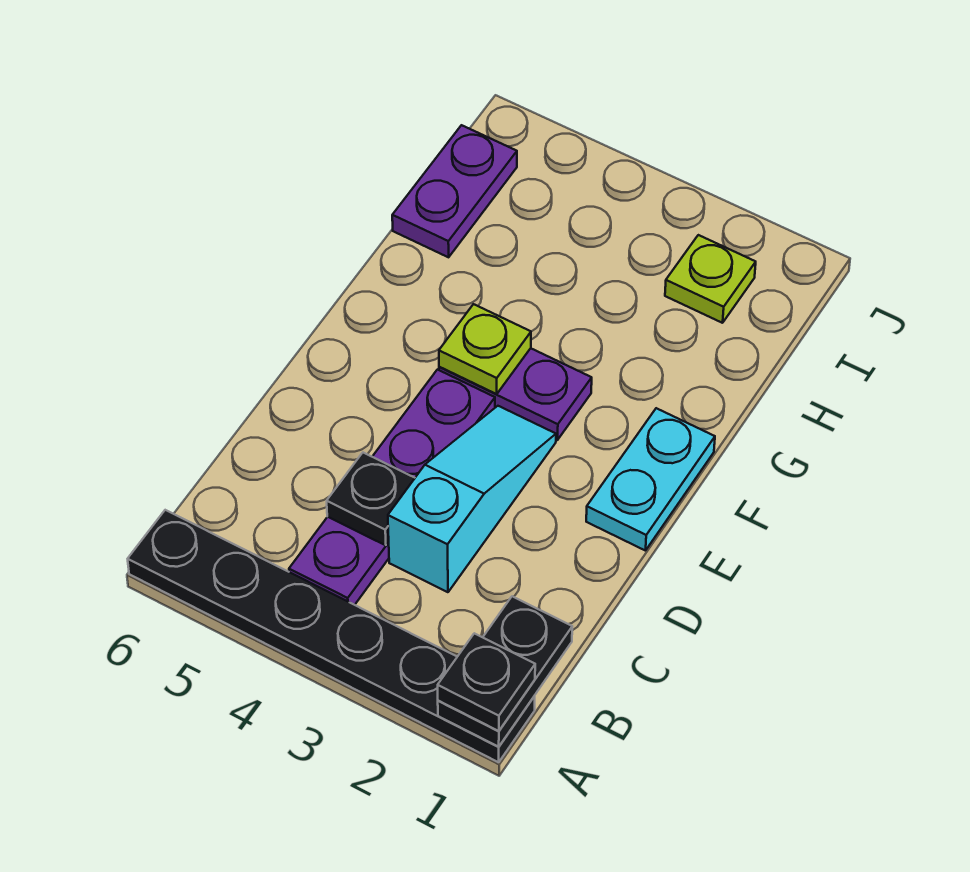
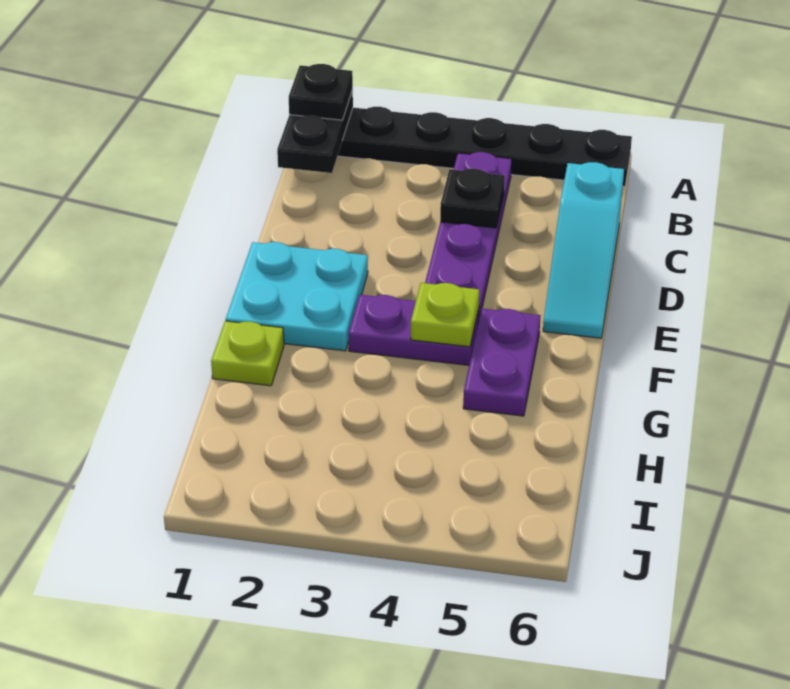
cyan slope C3:E3 level 1 top C -> cyan slope C6:E6 level 1 top C
cyan plate E1:F1 level 1 -> cyan plate E1:F2 level 1
purple plate H6:I6 level 1 -> purple plate F5:G5 level 1
lime plate I2 level 1 -> lime plate G1 level 1

